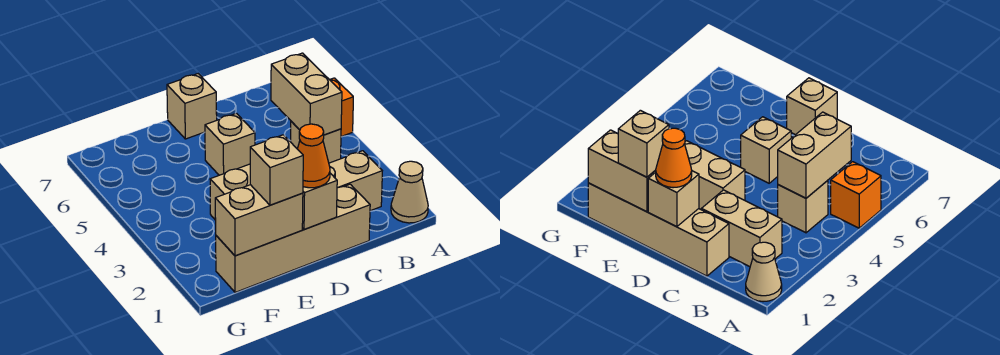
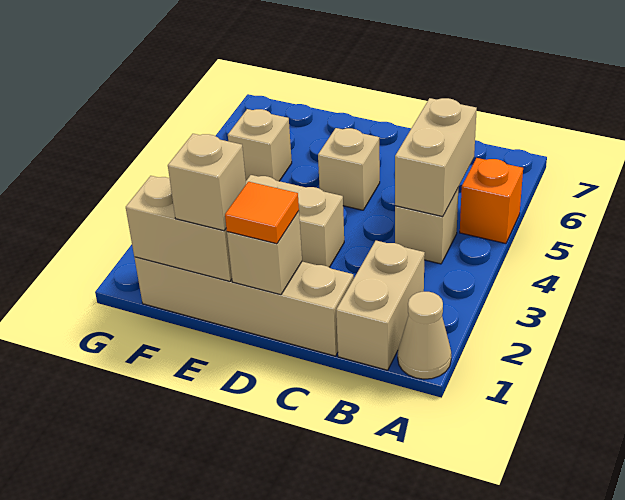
tan brick B2:C2 level 1 -> tan brick B1:B2 level 1
orange cone D1 level 3 -> orange tile D1 level 3
tan brick D7 level 1 -> tan brick F5 level 1

